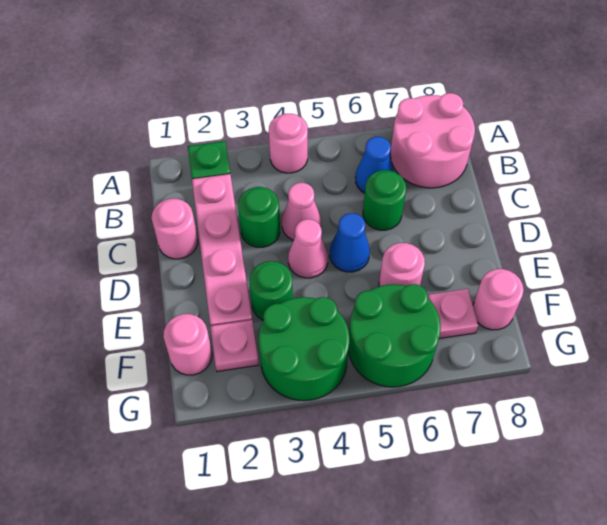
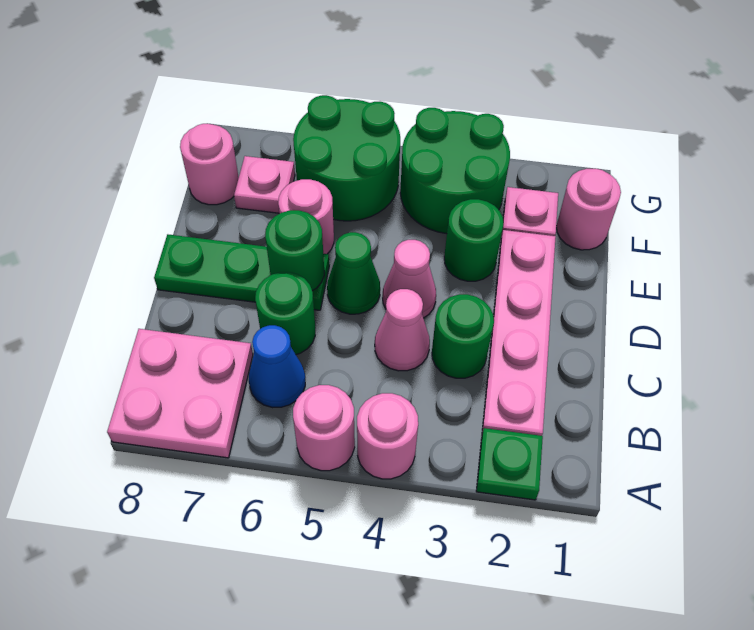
pink round brick A7:B8 level 1 -> pink plate A7:B8 level 1
pink round brick C1 level 1 -> pink round brick A5 level 1
blue cone D5 level 1 -> green cone D5 level 1
none -> green plate D6:D8 level 1
none -> green round brick D6 level 2

